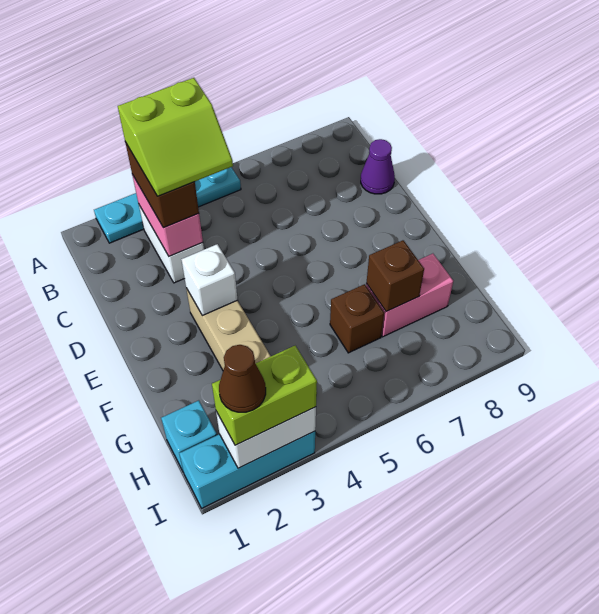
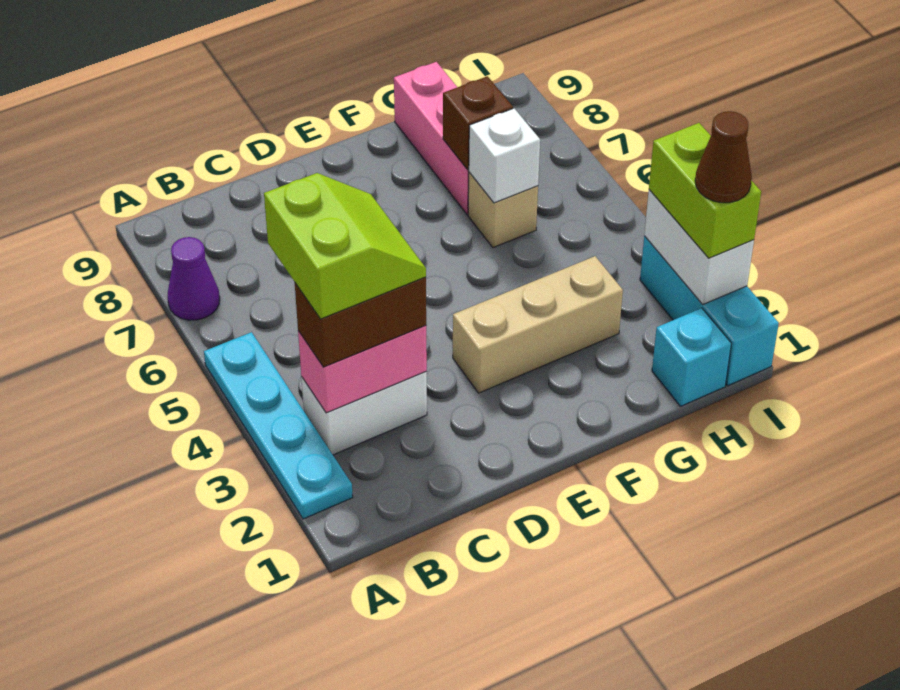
purple cone C9 level 1 -> purple cone A7 level 1
white brick E3 level 2 -> white brick G6 level 2
brown brick G6 level 1 -> tan brick G6 level 1
pink brick G7:G8 level 1 -> pink brick G7:G9 level 1

